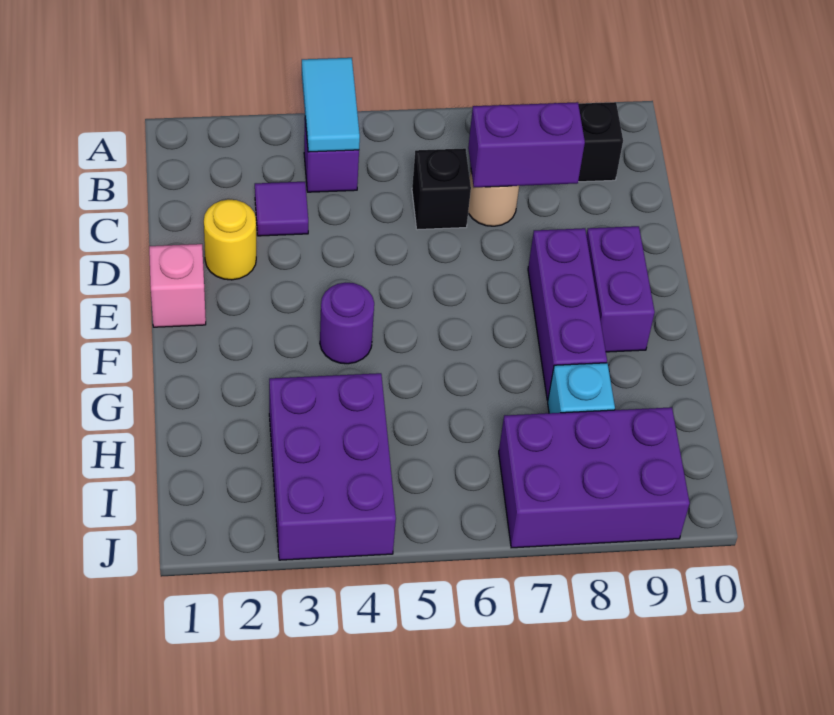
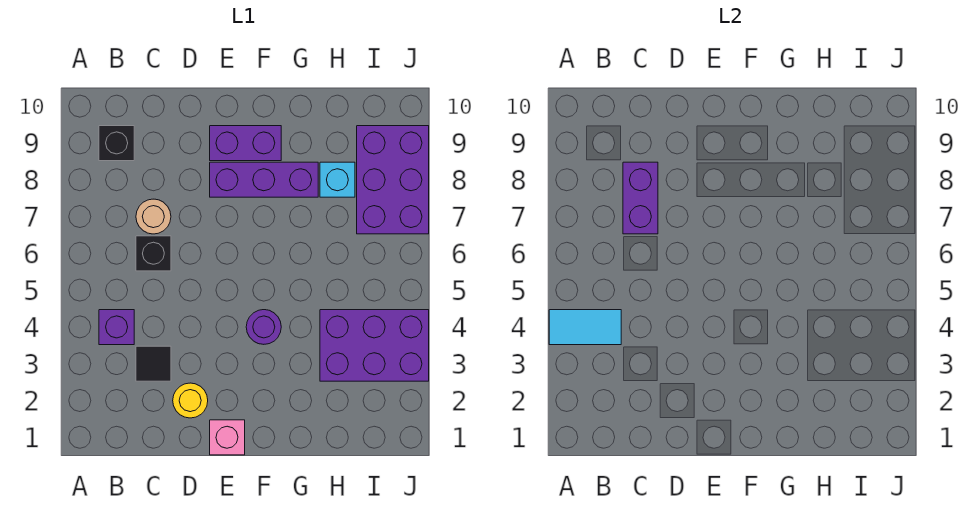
purple tile C3 level 1 -> black tile C3 level 1

